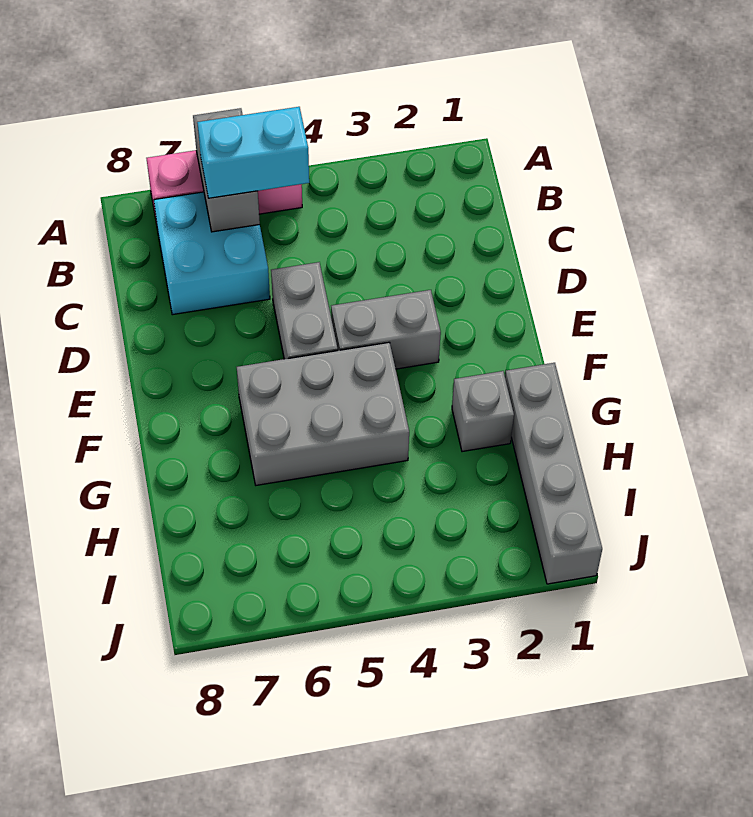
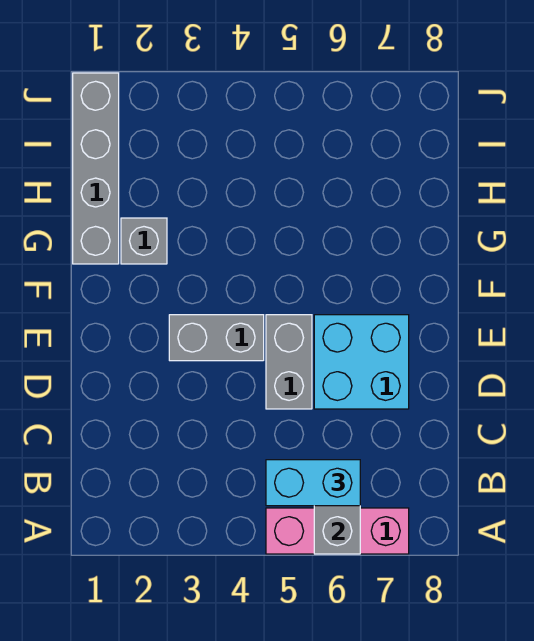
cyan brick B6:C7 level 1 -> cyan brick D6:E7 level 1
grey brick F4:G6 level 1 -> none

